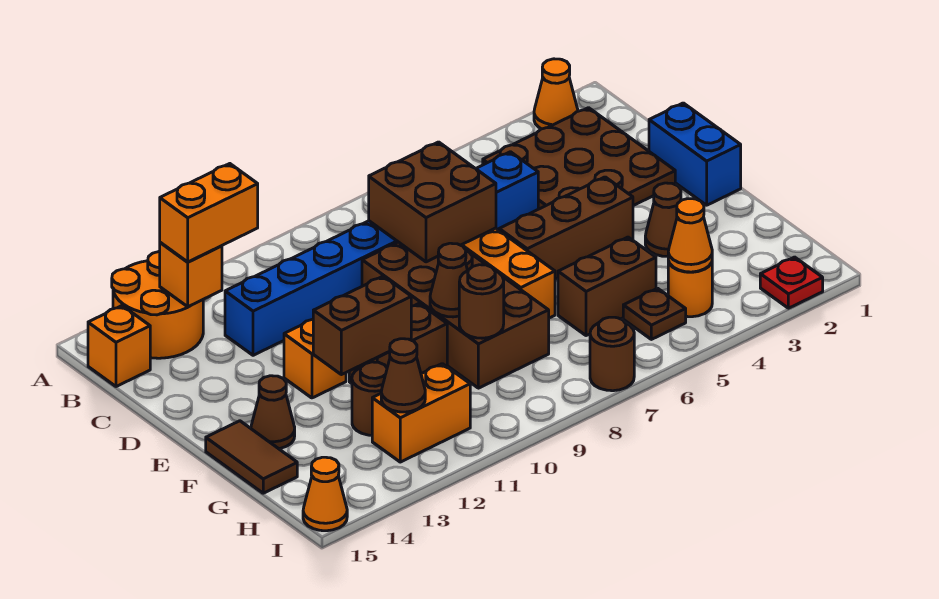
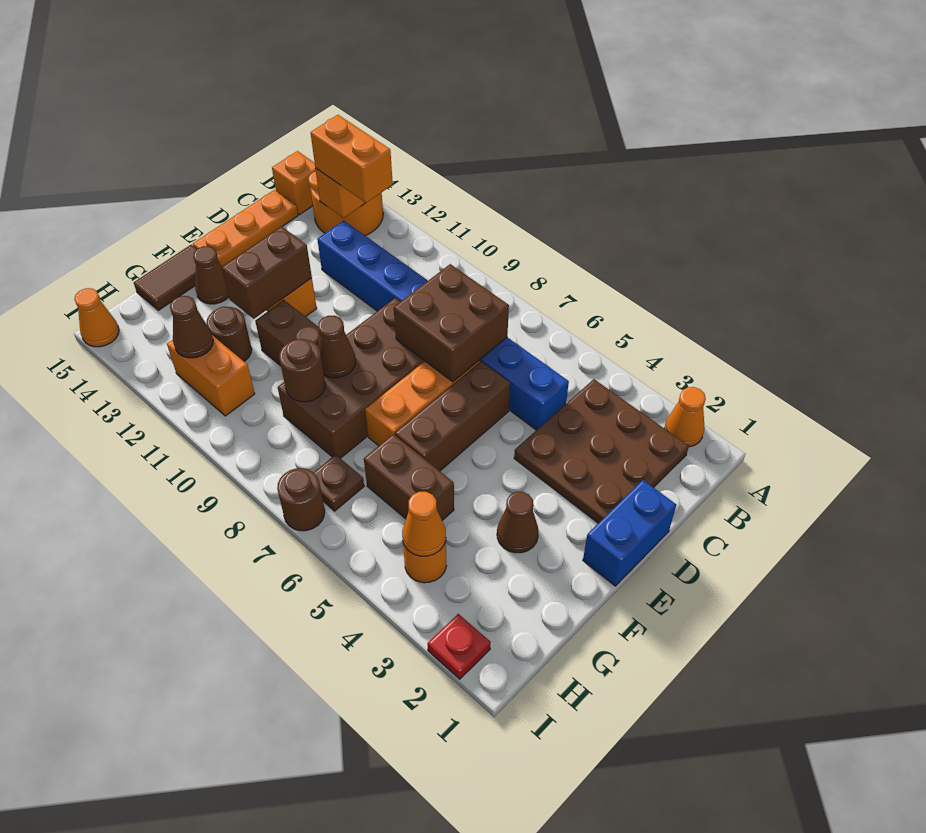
none -> orange plate C15:E15 level 1
brown brick E4:E6 level 1 -> brown brick D6:F6 level 1
brown brick F11:F12 level 2 -> brown brick E12:F12 level 2
brown plate H5 level 1 -> brown plate H7 level 1

